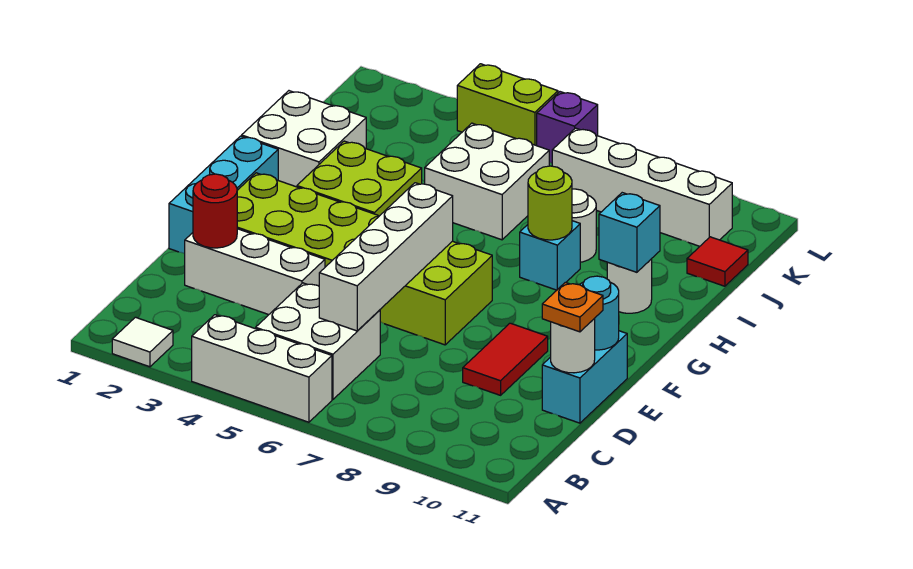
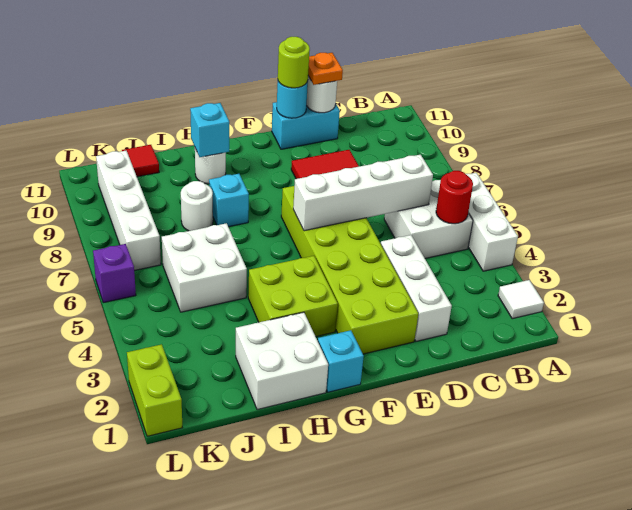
red round brick D2 level 2 -> red round brick B5 level 2
cyan brick E1:G1 level 1 -> cyan brick G1 level 1
lime round brick H8 level 2 -> lime round brick E11 level 3
lime brick L4:L5 level 1 -> lime brick L1:L2 level 1

